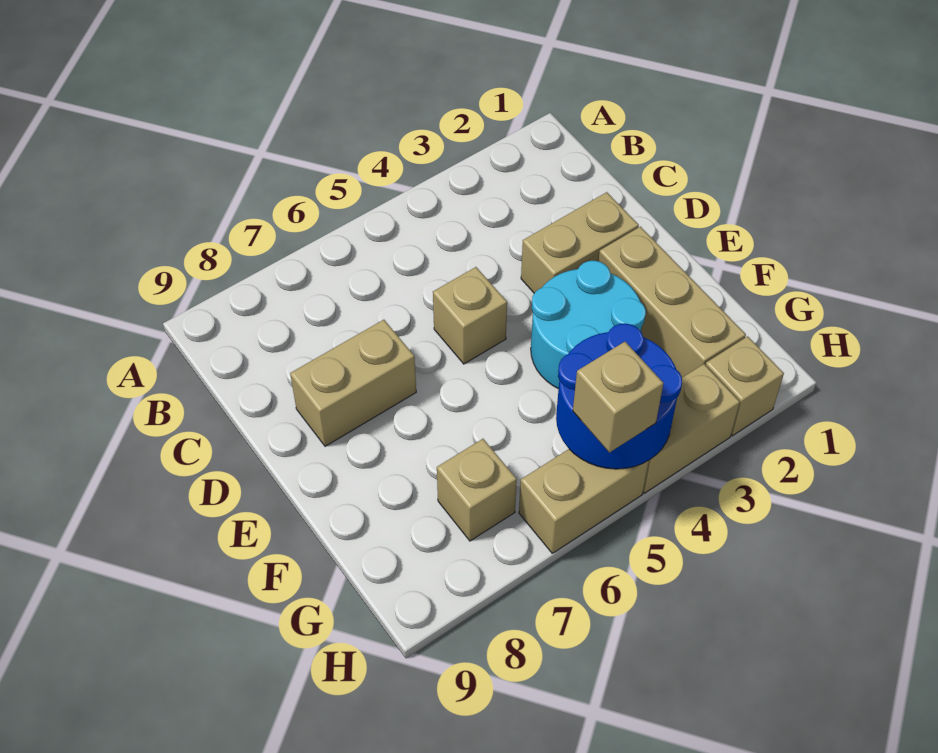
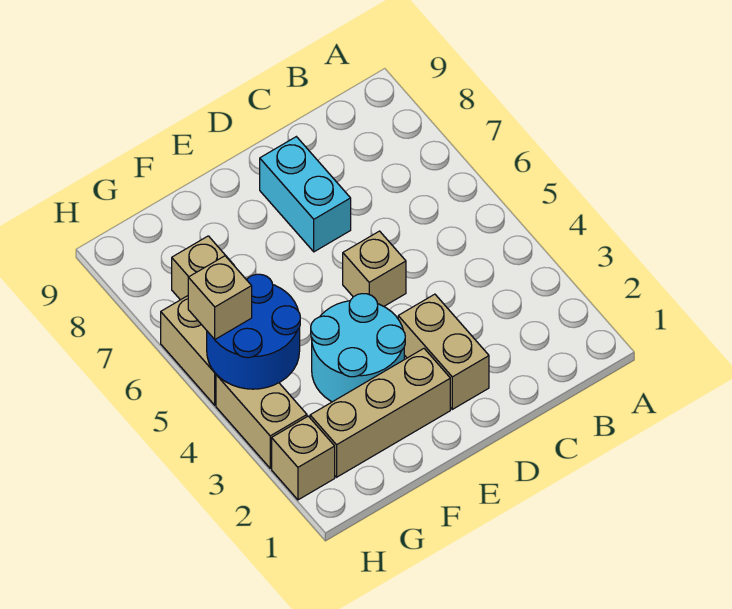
tan brick D7:D8 level 1 -> cyan brick D7:D8 level 1

